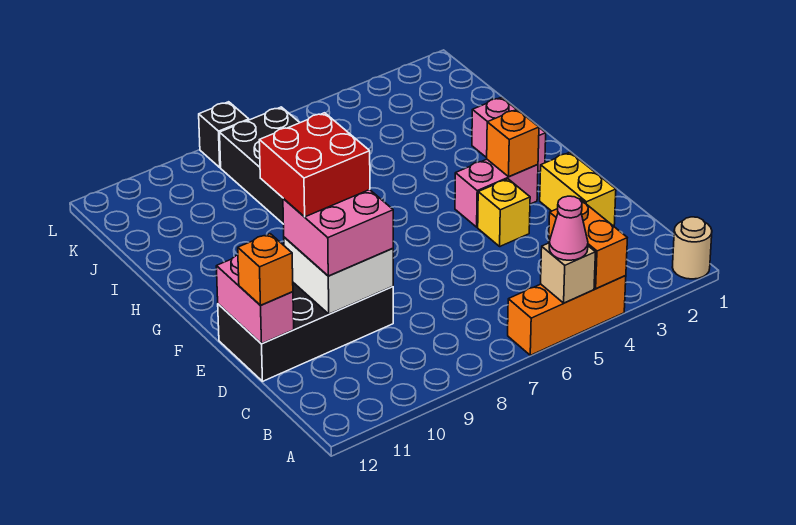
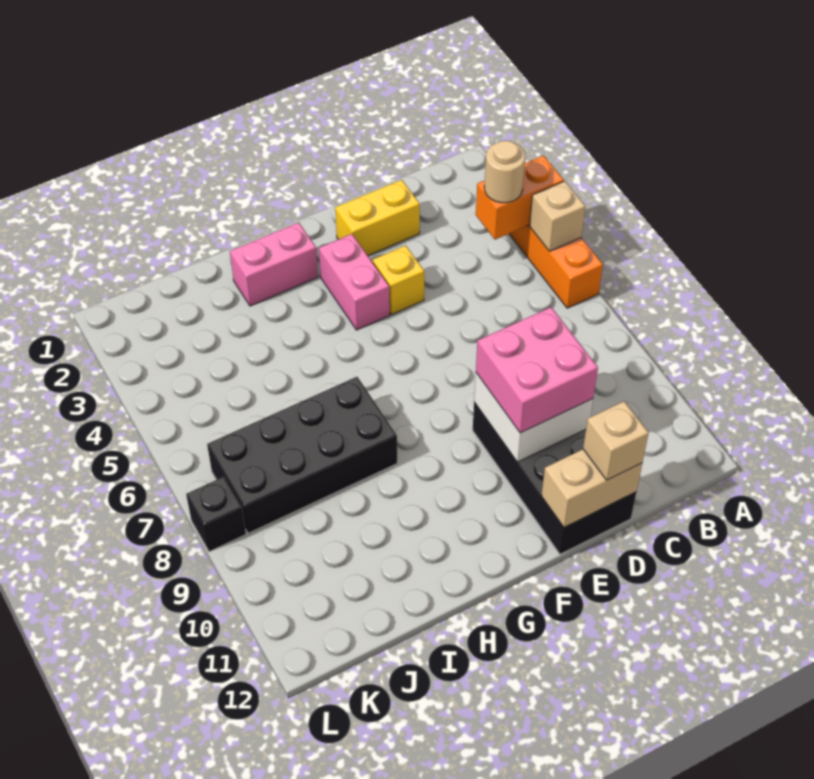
tan round brick A1 level 1 -> tan round brick B4 level 3
pink cone A5 level 3 -> none
pink brick D12:E12 level 2 -> tan brick D12:E12 level 2
orange brick D12 level 3 -> tan brick D12 level 3
red brick E9:F10 level 4 -> none
orange brick F3 level 2 -> none

